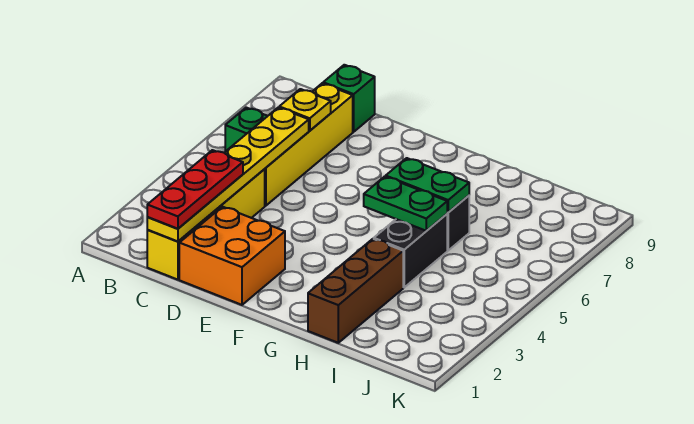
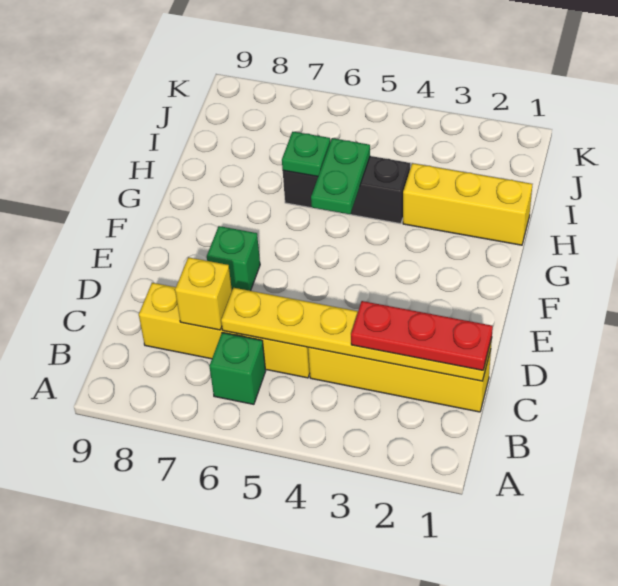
yellow plate C7 level 2 -> yellow brick C7 level 2
green brick C9 level 1 -> green brick E7 level 1
orange brick D1:E2 level 1 -> none
green plate G6:H6 level 2 -> green plate H6 level 2
brown brick H1:H3 level 1 -> yellow brick H1:H3 level 1

